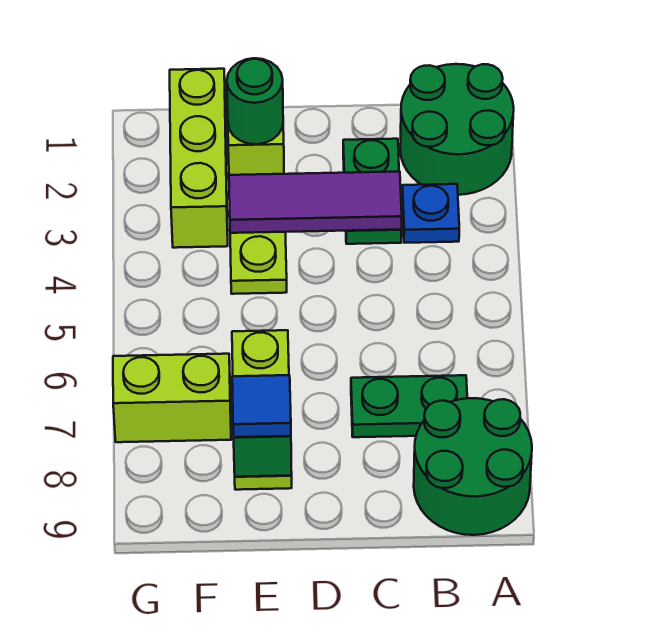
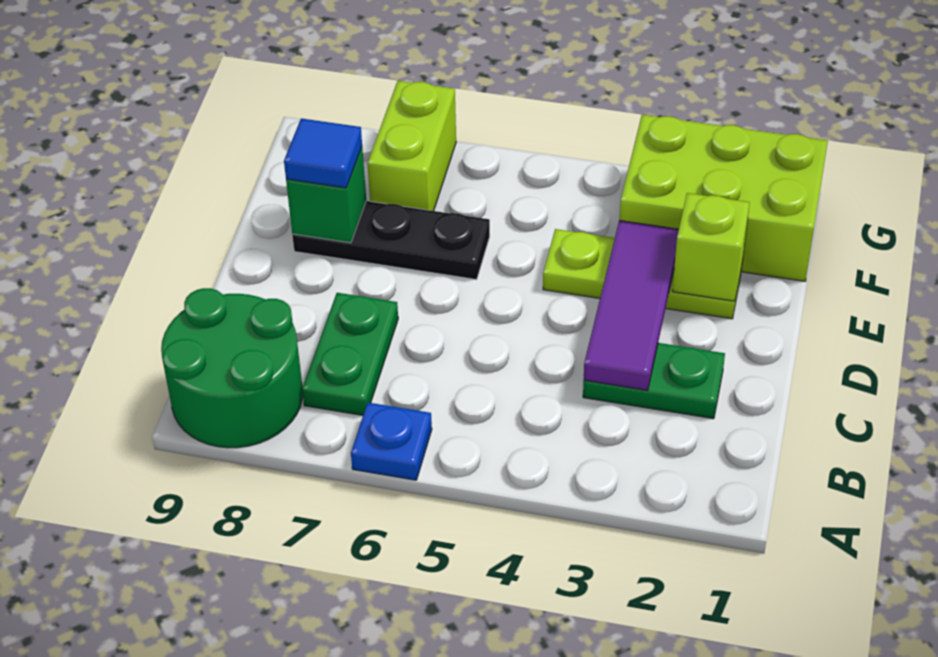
green round brick A1:B2 level 1 -> none
blue plate B3 level 1 -> blue plate A6 level 1
green round brick E2 level 3 -> none
lime plate E6:E8 level 1 -> black plate E6:E8 level 1
lime brick F1:F3 level 1 -> lime brick F1:G3 level 1

